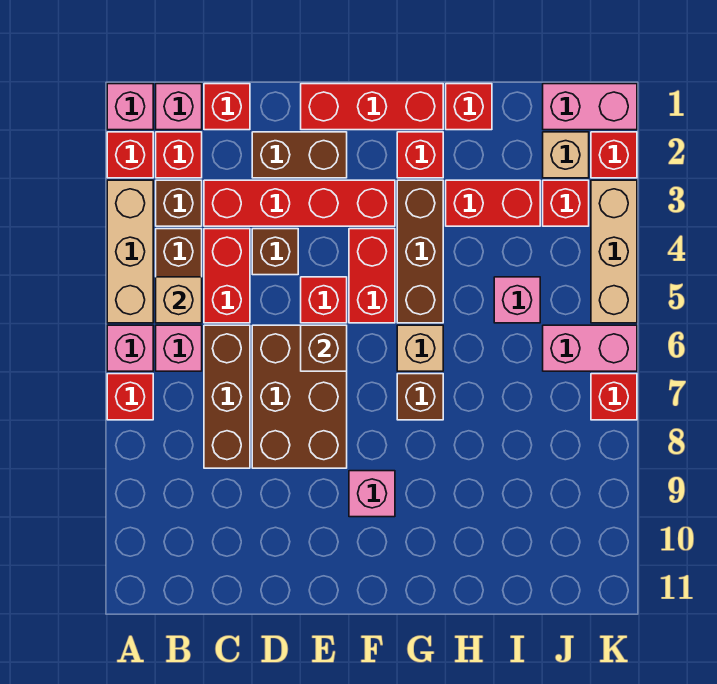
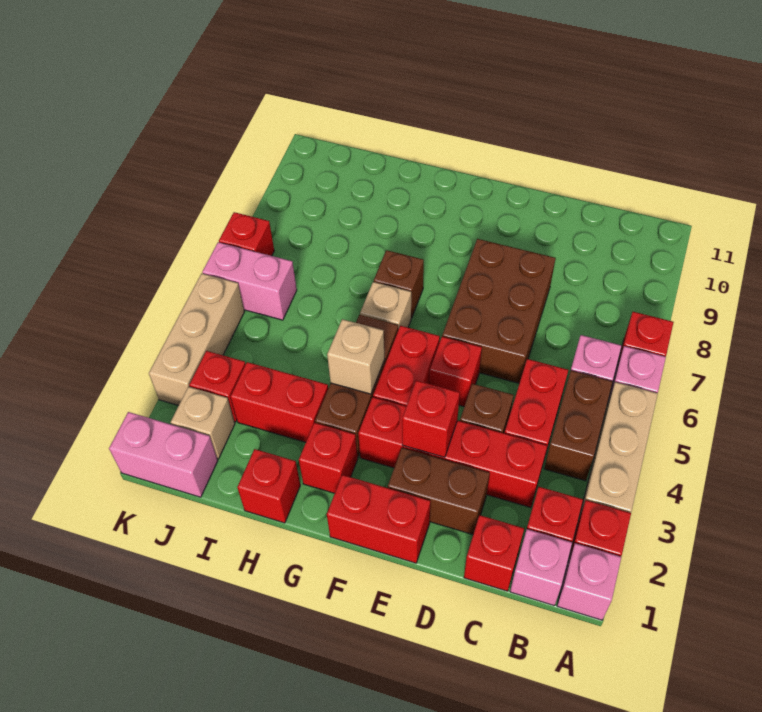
brown brick B3 level 1 -> none
tan brick B5 level 2 -> tan brick G4 level 2
brown brick C6:C8 level 1 -> none
red brick E1:G1 level 1 -> red brick E1:F1 level 1
brown brick E6 level 2 -> none
pink brick F9 level 1 -> none
pink brick I5 level 1 -> none
red brick K2 level 1 -> red brick E3 level 2

